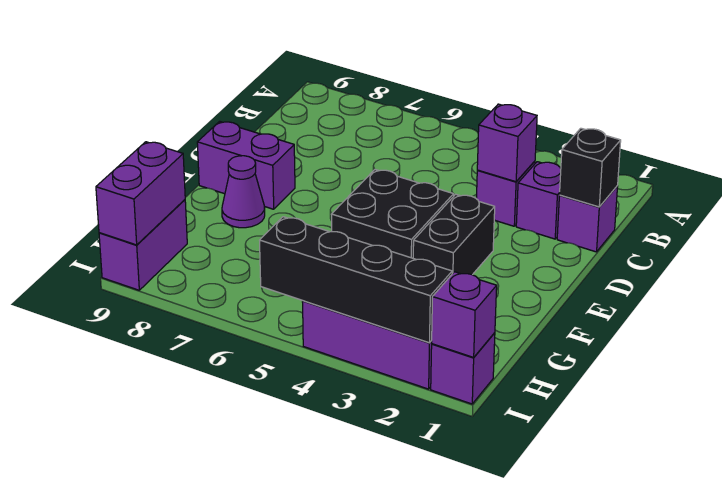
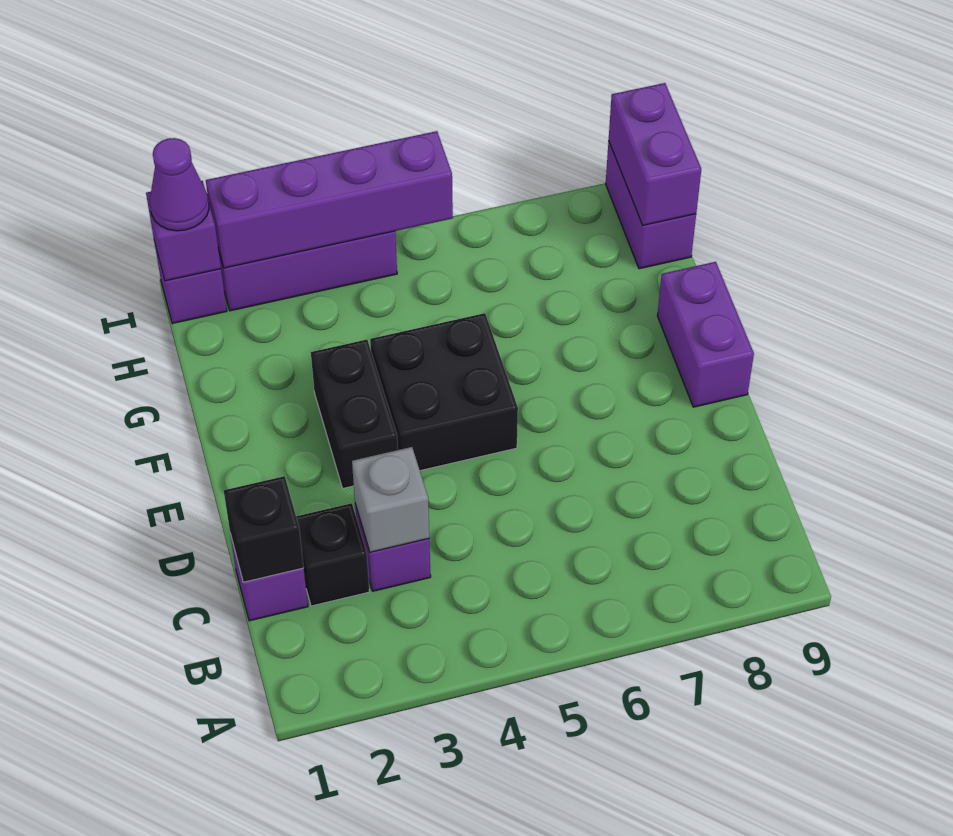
purple brick C2 level 1 -> black brick C2 level 1
purple brick C3 level 2 -> grey brick C3 level 2
purple brick E8:E9 level 1 -> purple brick E9:F9 level 1
purple cone F8 level 1 -> purple cone I1 level 3
black brick I2:I5 level 2 -> purple brick I2:I5 level 2

